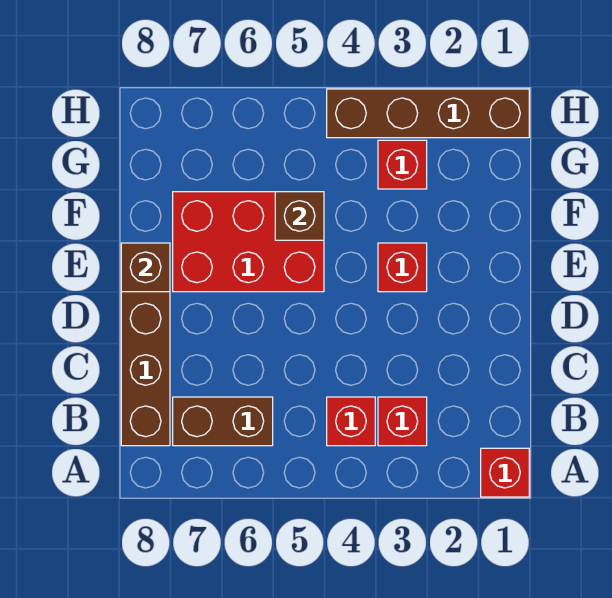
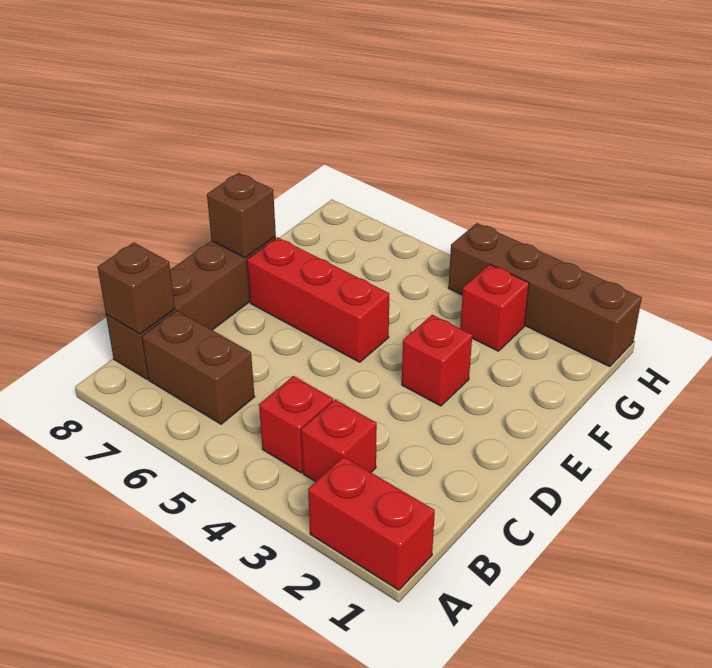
red brick A1 level 1 -> red brick A1:A2 level 1
red brick E5:F7 level 1 -> red brick E5:E7 level 1
brown brick F5 level 2 -> brown brick B8 level 2

